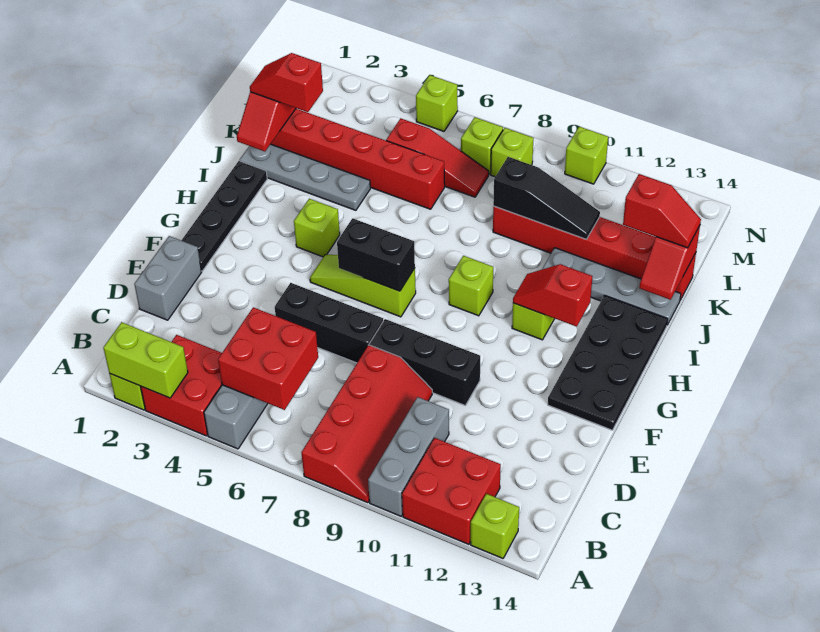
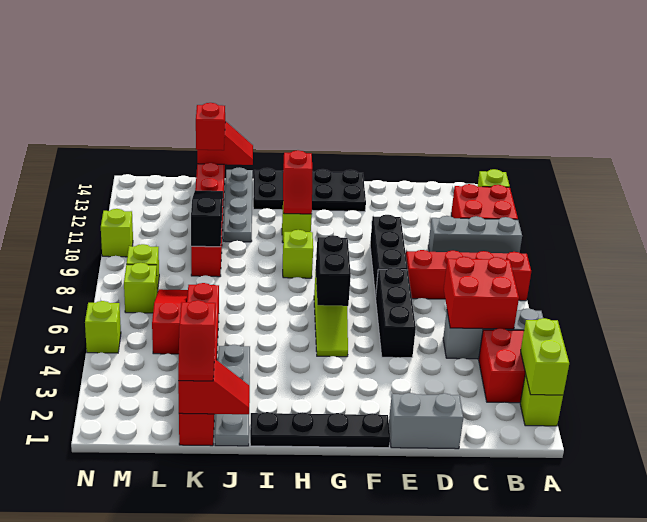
lime brick H4 level 1 -> none

